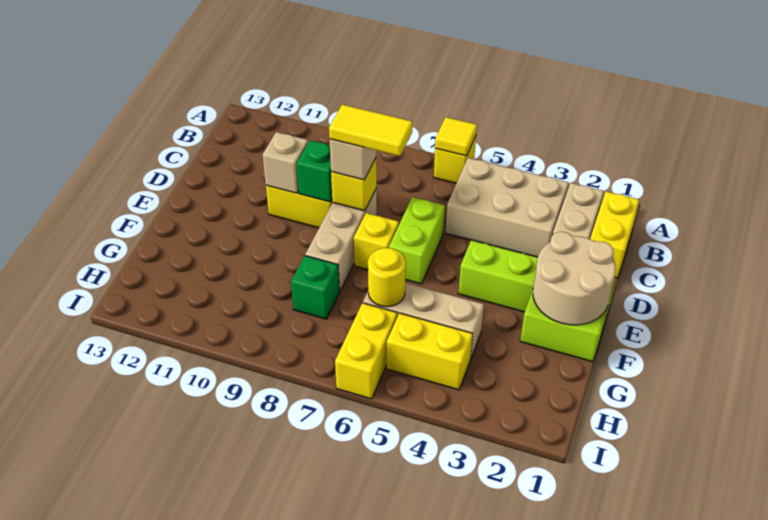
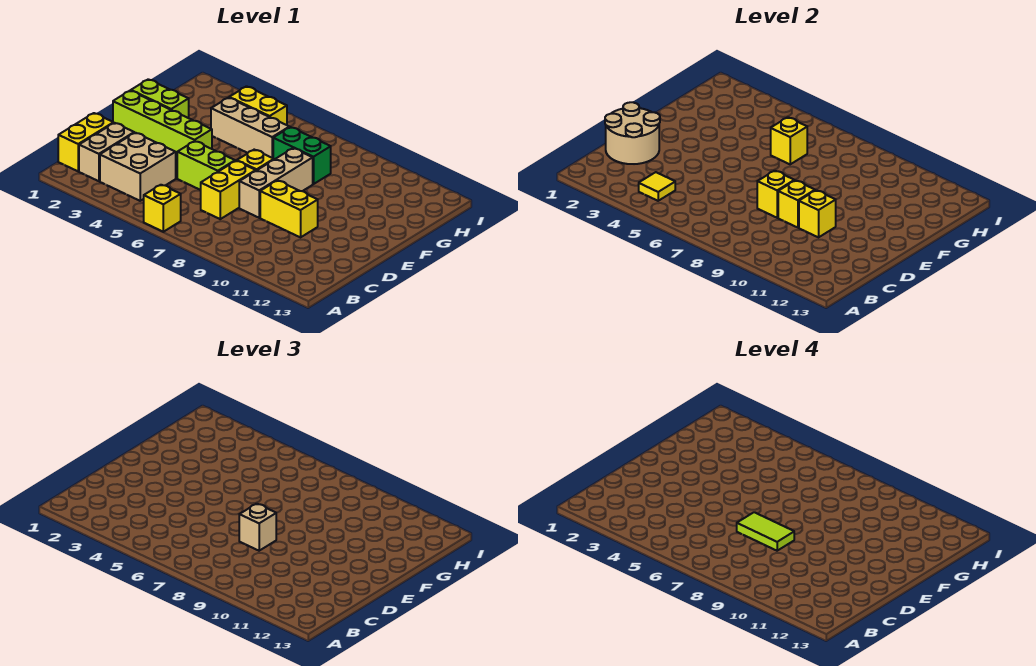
yellow tile A6 level 2 -> yellow tile B4 level 2
tan brick B3:C5 level 1 -> tan brick B3:C4 level 1
lime brick D6:E6 level 1 -> lime brick D5:D6 level 1
yellow tile D7:D8 level 4 -> lime tile D7:D8 level 4
green brick D9 level 2 -> yellow brick D9 level 2
tan brick D10 level 2 -> yellow brick D10 level 2
tan round brick E1:F2 level 2 -> tan round brick C1:D2 level 2
yellow round brick G6 level 2 -> yellow brick G6 level 2
green brick G8 level 1 -> green brick G7:G8 level 1
yellow brick H6:I6 level 1 -> yellow brick C7:D7 level 1

